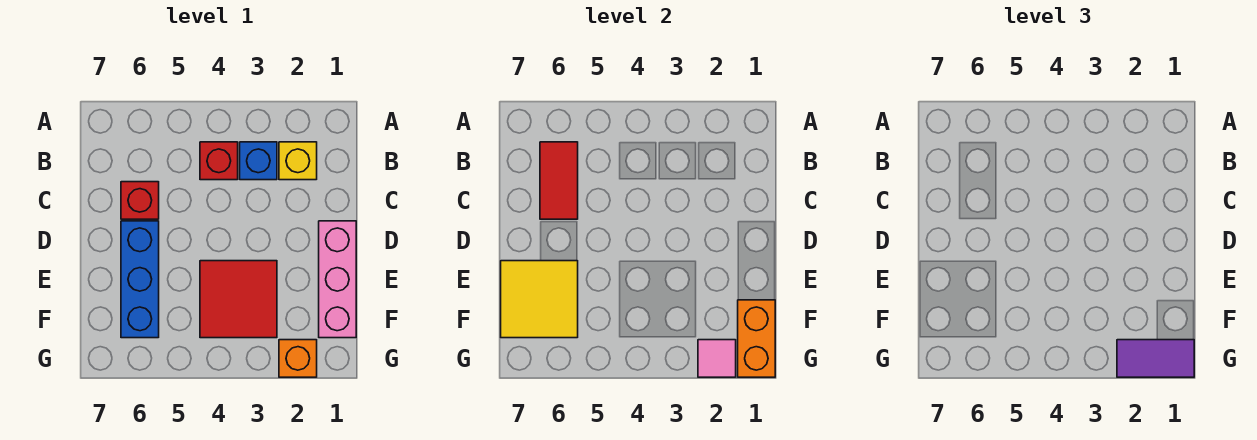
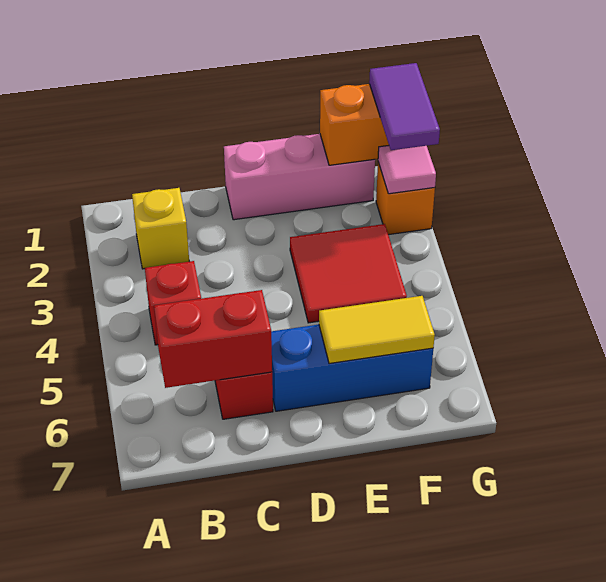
blue brick B3 level 1 -> none
red tile B6:C6 level 2 -> red brick B6:C6 level 2
yellow tile E6:F7 level 2 -> yellow tile E6:F6 level 2

